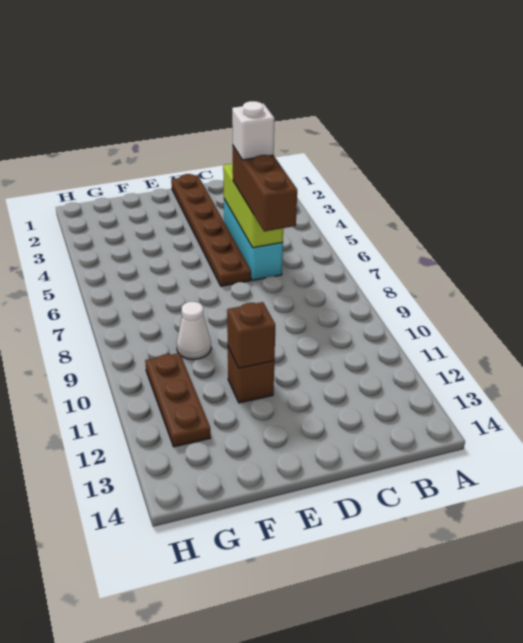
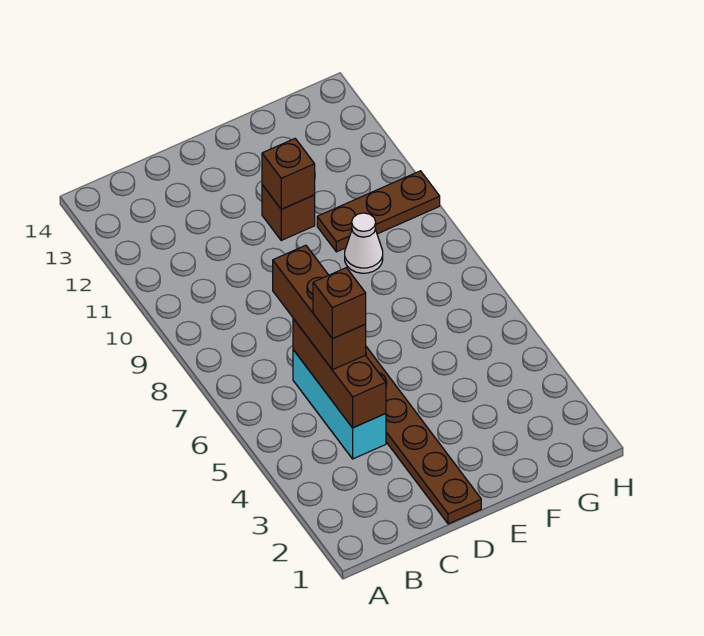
lime brick C4:C6 level 2 -> brown brick C4:C6 level 2
white brick C5 level 4 -> brown brick C5 level 4
brown plate G10:G12 level 1 -> brown plate F10:H10 level 1

